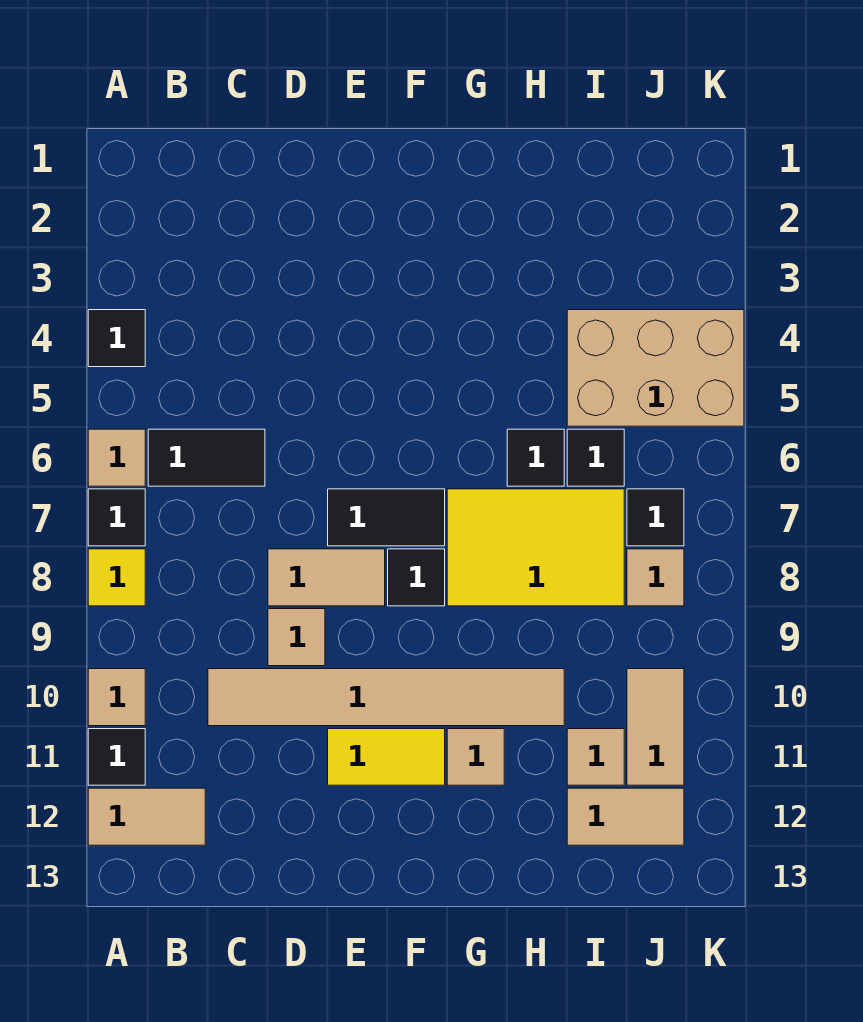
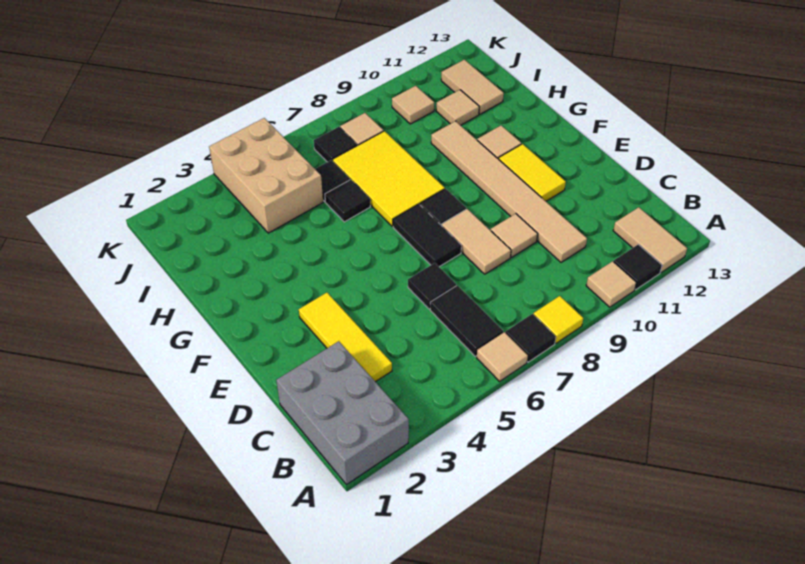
none -> grey brick A1:C2 level 1
black tile A4 level 1 -> black tile D6 level 1
none -> yellow tile C3:E3 level 1
tan tile J10:J11 level 1 -> tan tile J10 level 1

